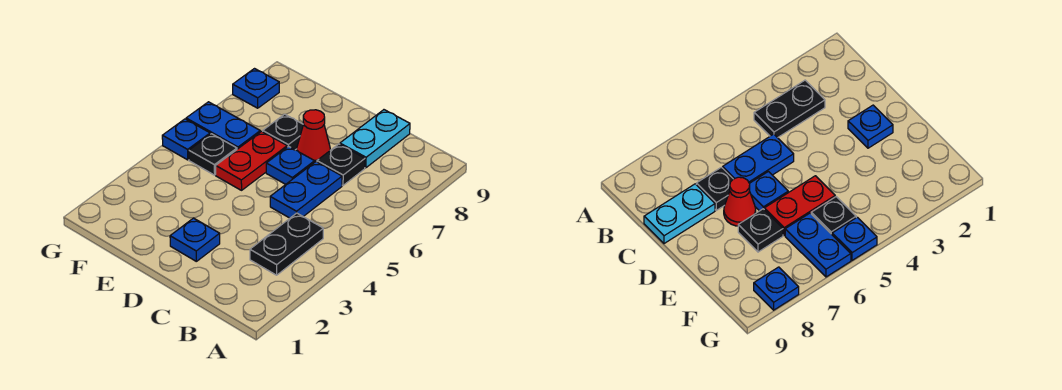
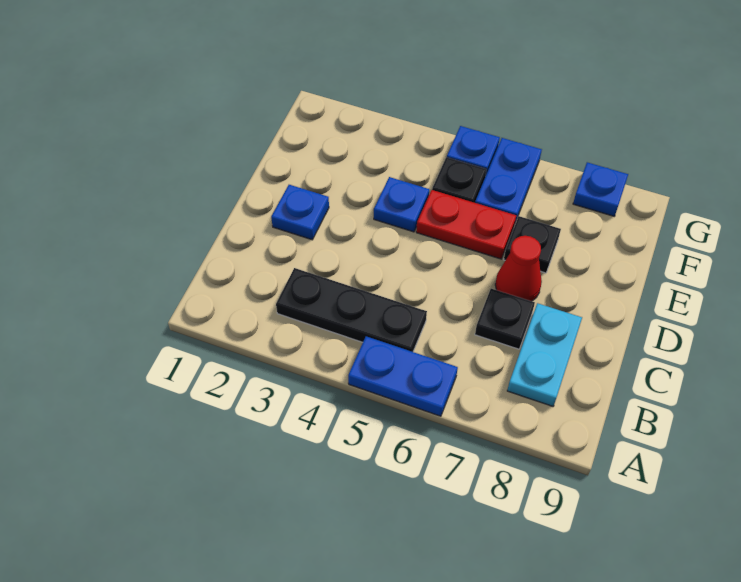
black plate B3:B4 level 1 -> black plate B3:B5 level 1
blue plate C5:C6 level 1 -> blue plate A5:A6 level 1
cyan plate C8:C9 level 1 -> cyan plate B8:C8 level 1
blue plate D6 level 1 -> blue plate E4 level 1

